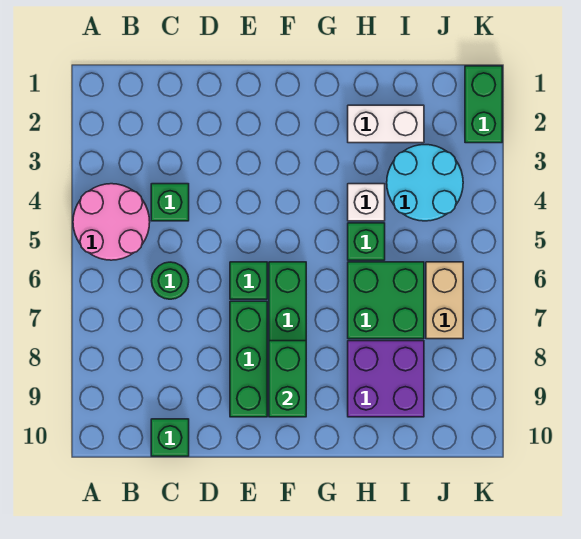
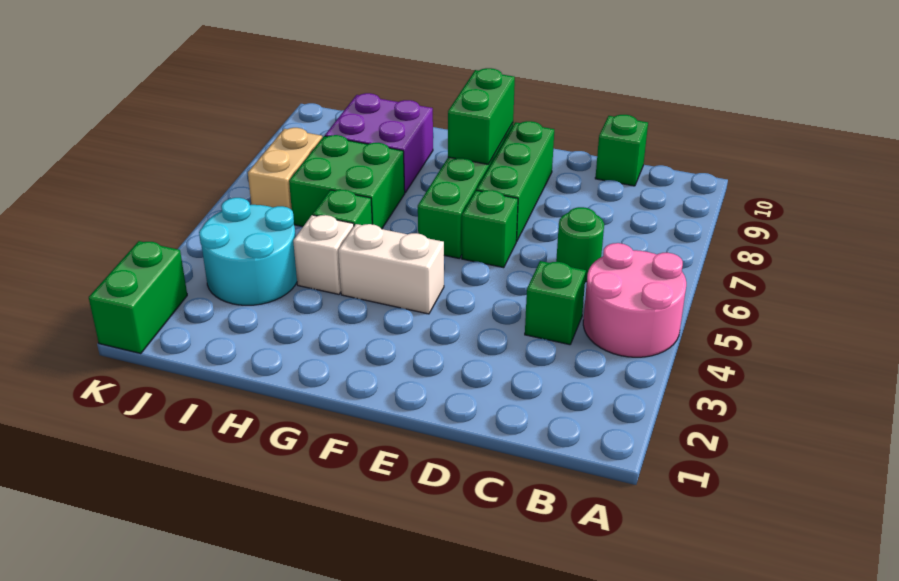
white brick H2:I2 level 1 -> white brick F4:G4 level 1

